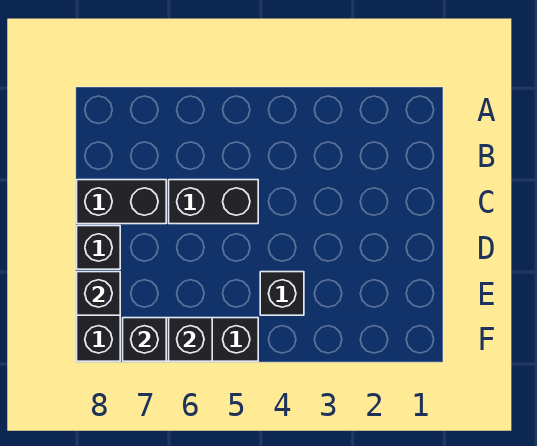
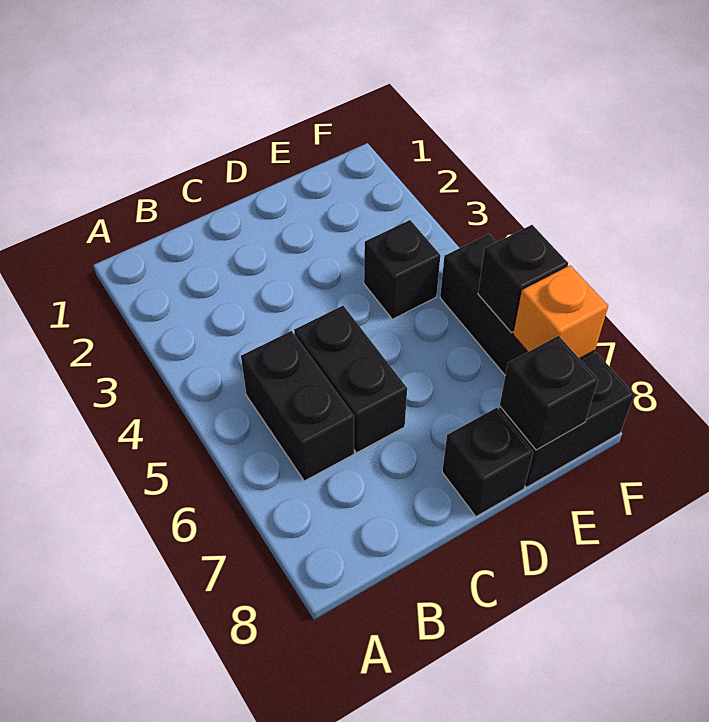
black brick C7:C8 level 1 -> black brick B5:B6 level 1
black brick F7 level 2 -> orange brick F7 level 2

